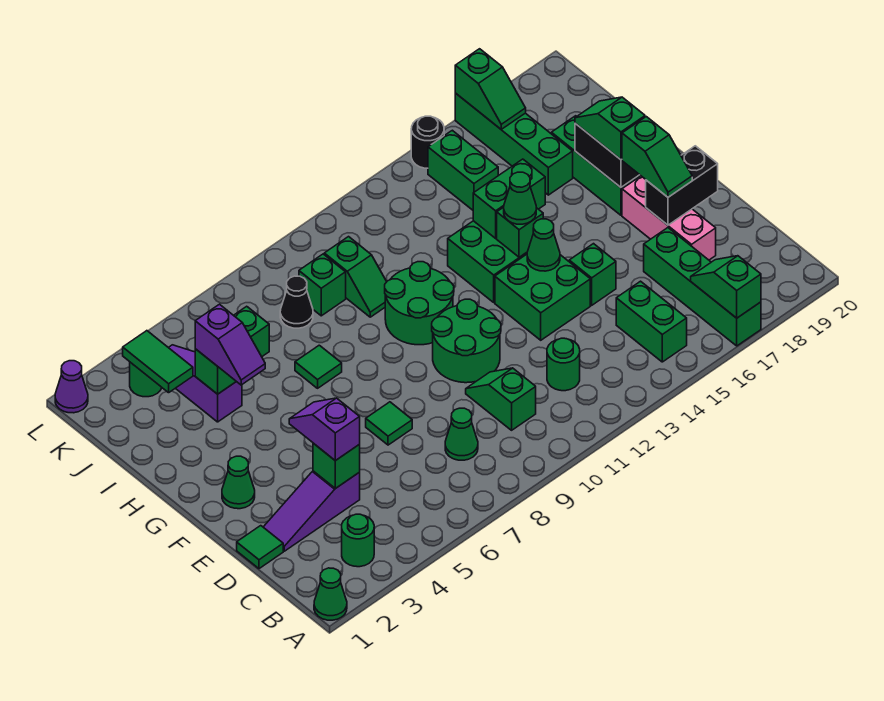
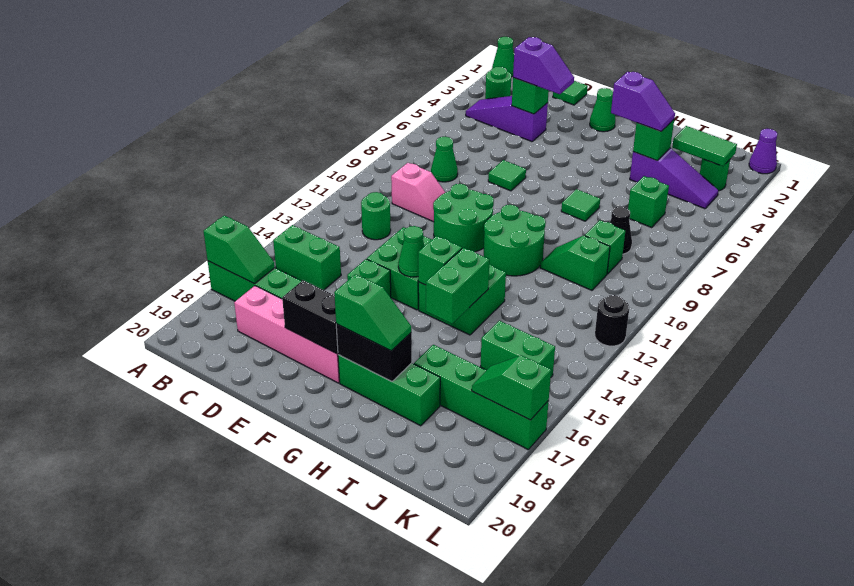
green slope C10:D10 level 1 top C -> pink slope C10:D10 level 1 top C
purple slope D2:D4 level 1 top 4 -> purple slope B4:D4 level 1 top D
pink brick D18:F18 level 1 -> pink brick C18:F18 level 1
black brick E18:E19 level 2 -> black brick E18:F18 level 2
green slope E18:F18 level 3 top F -> none
green cone G14 level 3 -> none
purple slope H4:I4 level 3 top I -> purple slope H4:I4 level 3 top H
black round brick L15 level 1 -> black round brick L12 level 1

